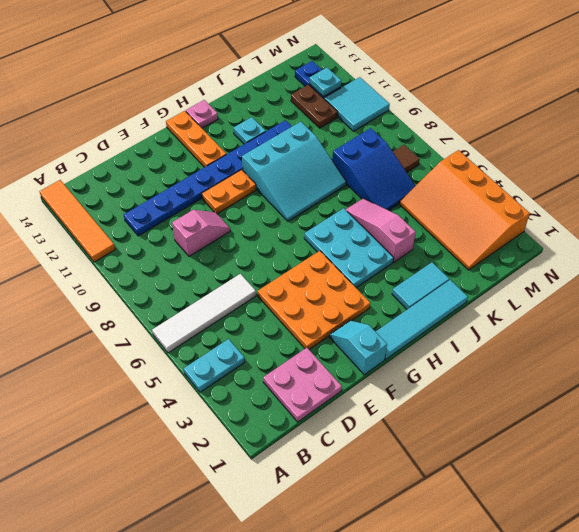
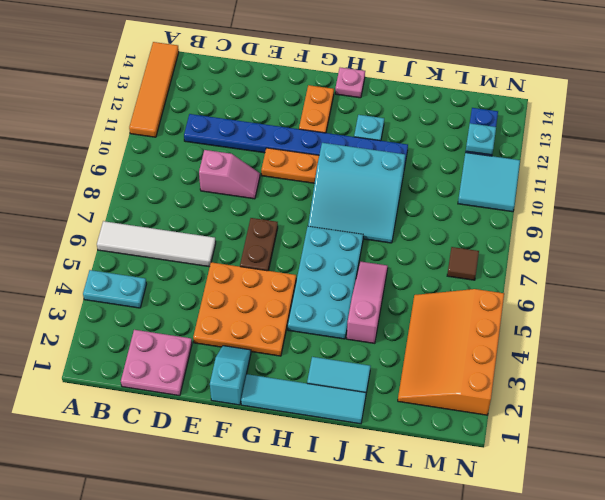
orange plate G12:G14 level 1 -> orange plate G12:G13 level 1
cyan plate H4:I6 level 1 -> cyan plate H4:I7 level 1
blue slope K6:L8 level 1 top 8 -> none
brown plate L11:L12 level 1 -> brown plate F6:F7 level 1

